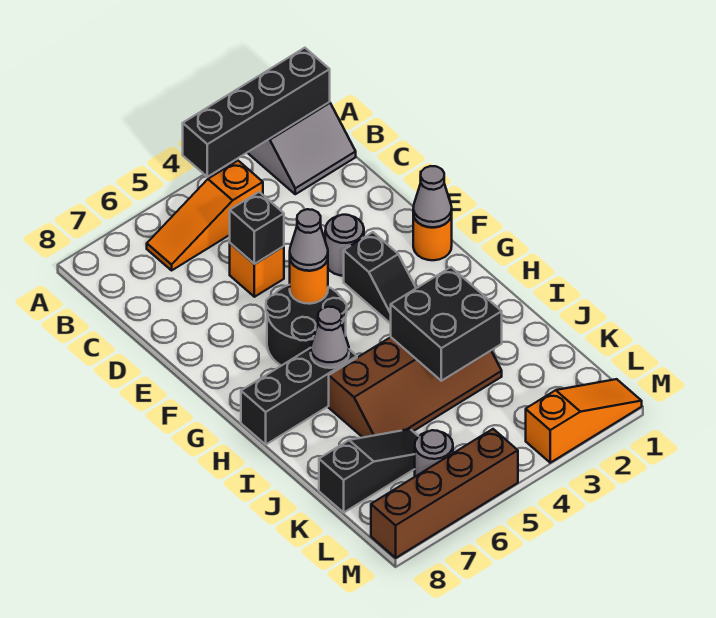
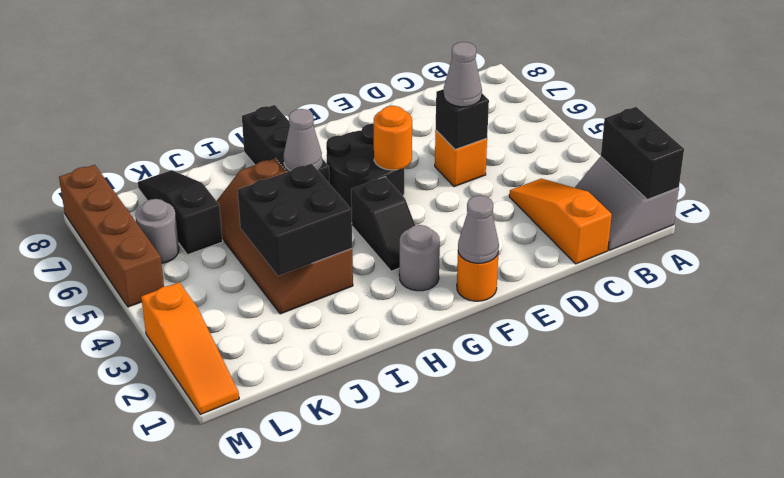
black brick A1:A4 level 2 -> black brick A1:A2 level 2
orange slope B4:B6 level 1 top 4 -> orange slope C1:C3 level 1 top 1
grey round brick E3 level 1 -> grey round brick G2 level 1
black slope F3:G3 level 1 top F -> black slope G3:G4 level 1 top 4
grey cone F5 level 3 -> grey cone D5 level 3
black slope K6:K8 level 1 top 8 -> black slope K6:K8 level 1 top 6

